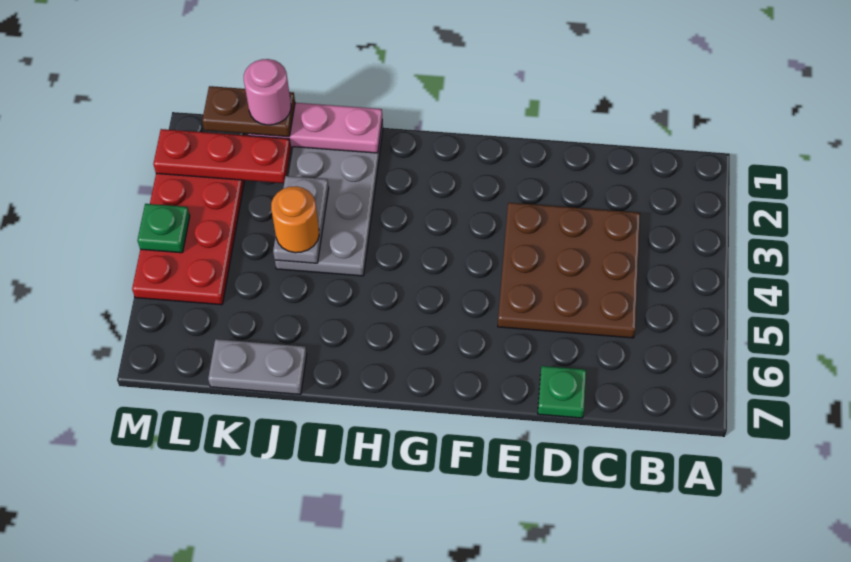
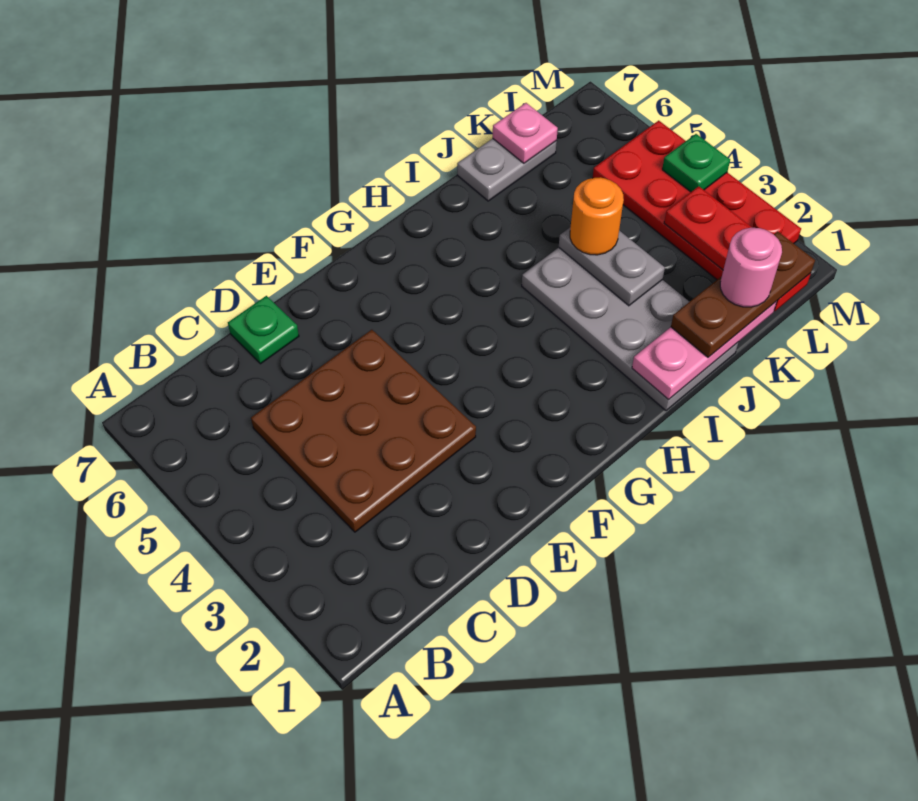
brown plate K1:L1 level 3 -> brown plate J1:L1 level 3
red plate K2:M2 level 2 -> red plate L1:L3 level 2
none -> pink plate K7 level 2

